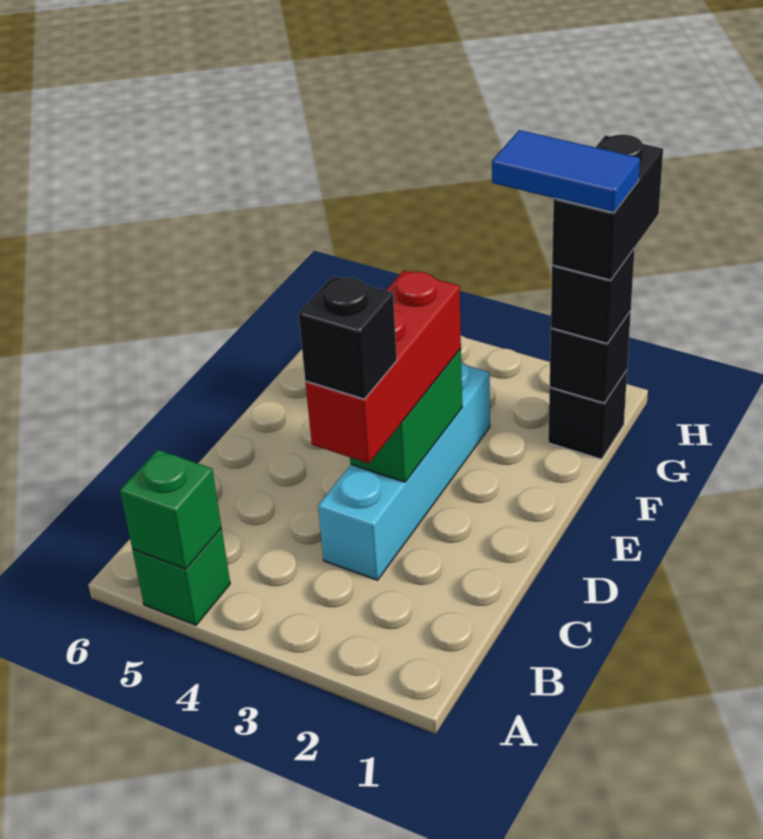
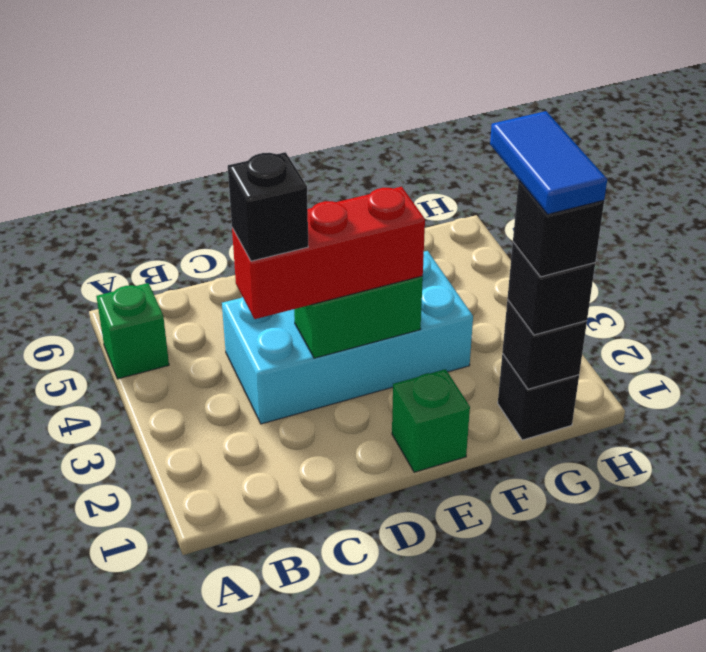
green brick A5 level 2 -> green brick E1 level 1
cyan brick C3:F3 level 1 -> cyan brick C3:F4 level 1
black brick G1:H1 level 4 -> black brick G1 level 4

